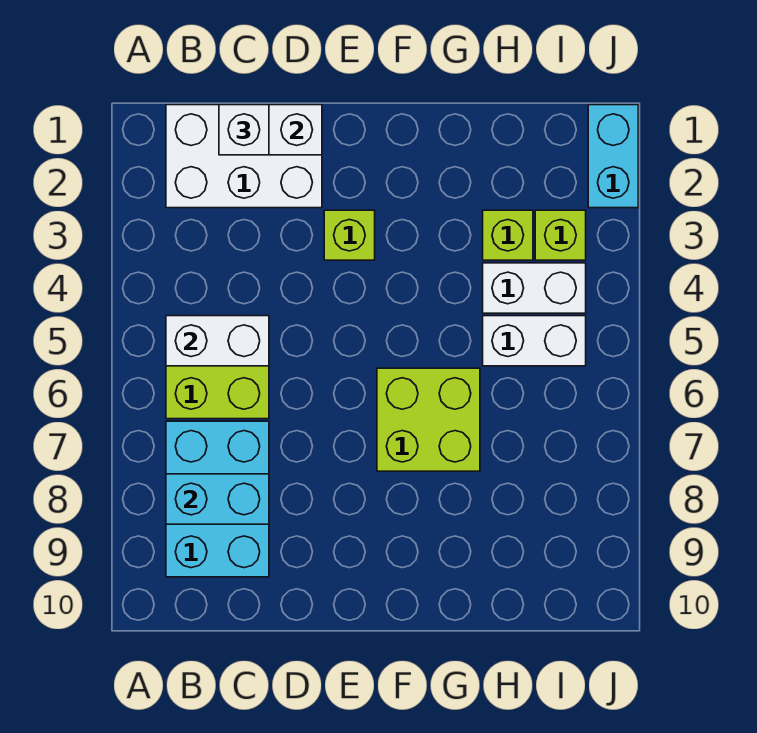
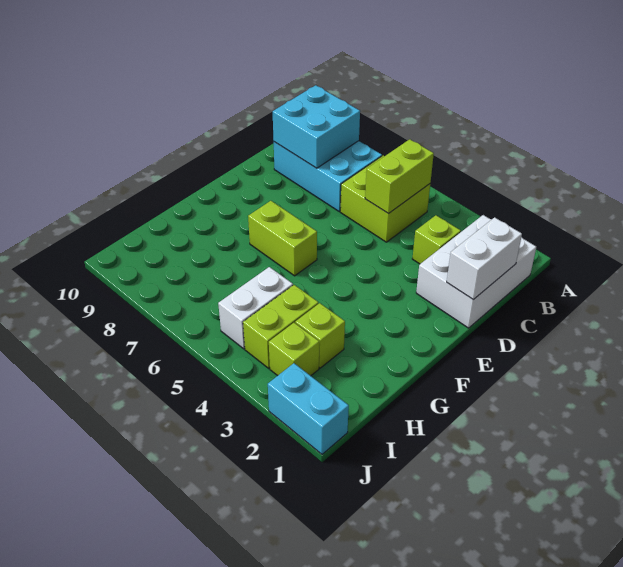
white brick B5:C5 level 2 -> lime brick B5:C5 level 2
cyan brick B8:C8 level 2 -> cyan brick B8:C9 level 2
white brick C1 level 3 -> none
lime brick E3 level 1 -> lime brick C3 level 1
lime brick F6:G7 level 1 -> lime brick F6:F7 level 1
white brick H4:I4 level 1 -> lime brick H4:I4 level 1

